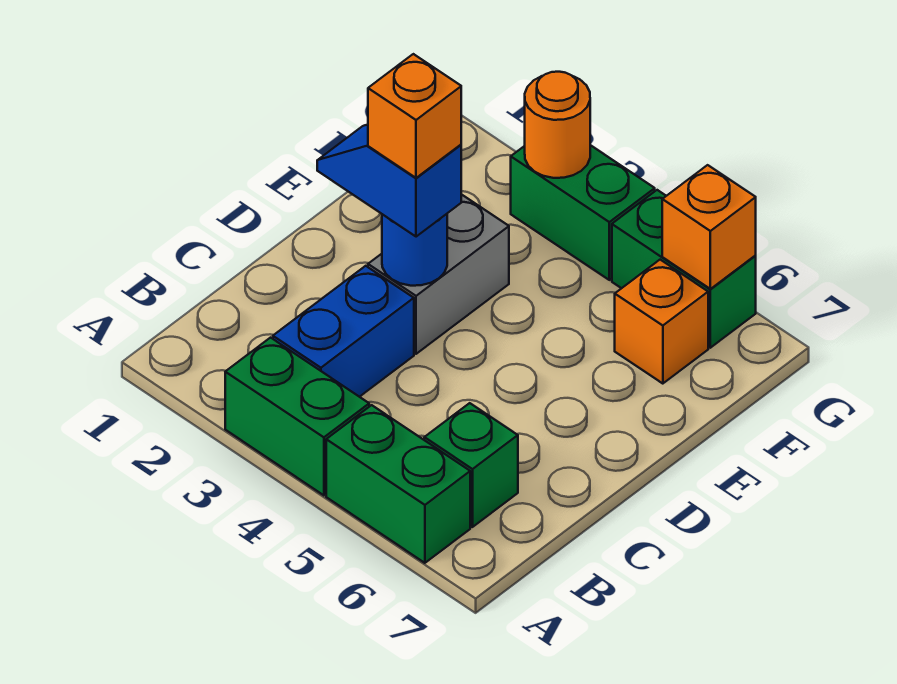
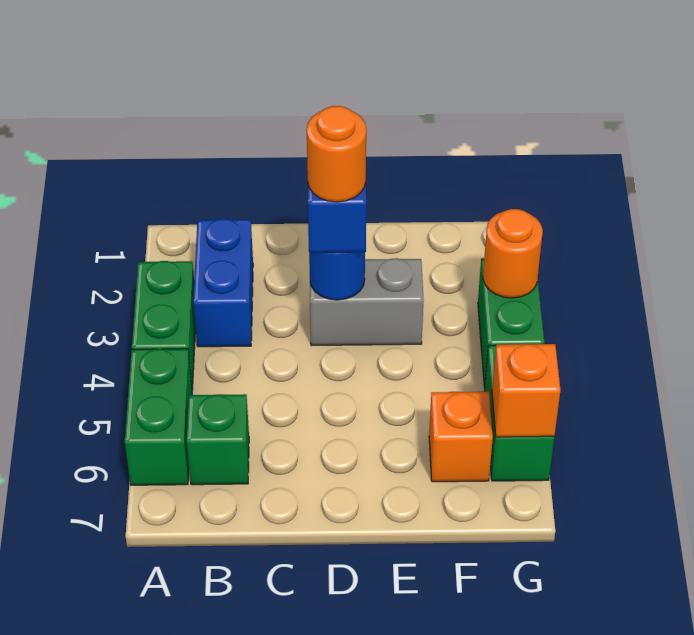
blue brick B3:C3 level 1 -> blue brick B2:B3 level 1
orange brick D3 level 4 -> orange round brick D3 level 4

